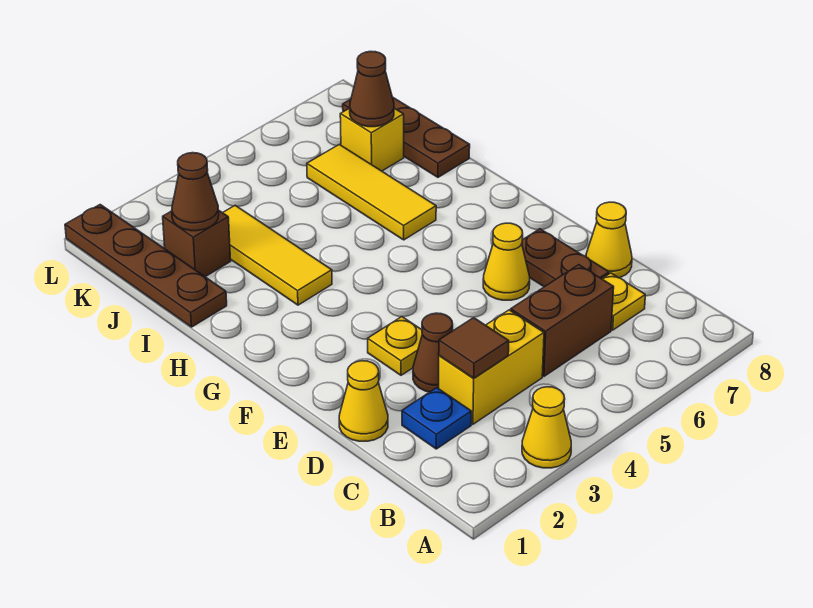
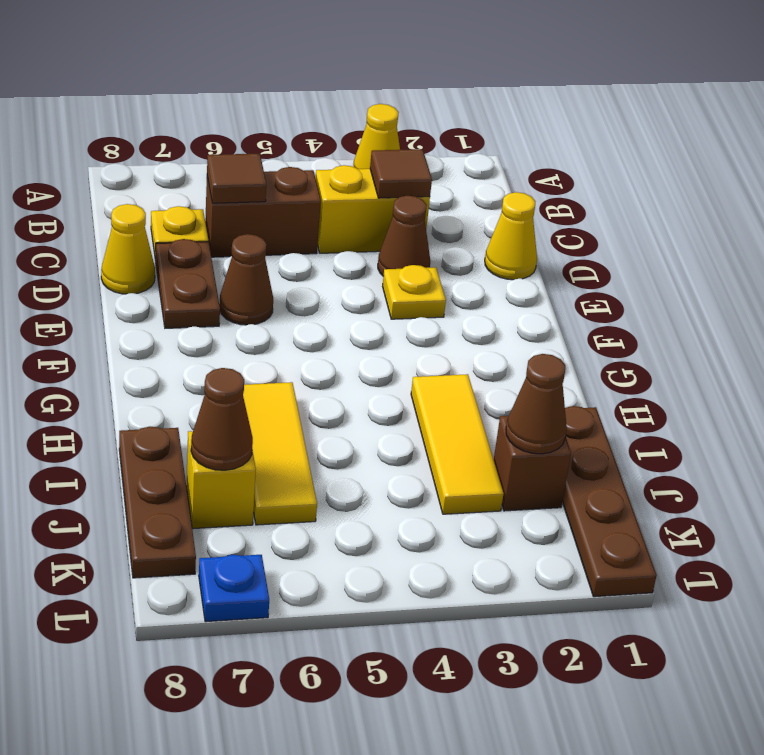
blue plate C2 level 1 -> blue plate L7 level 1
none -> brown tile C6 level 2
yellow cone E6 level 1 -> brown cone E6 level 1

